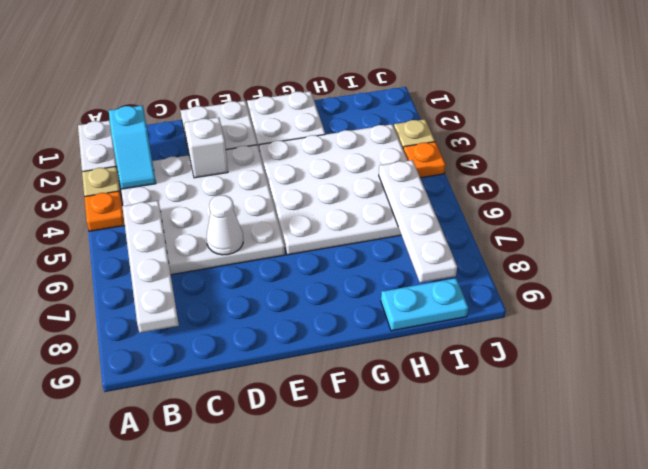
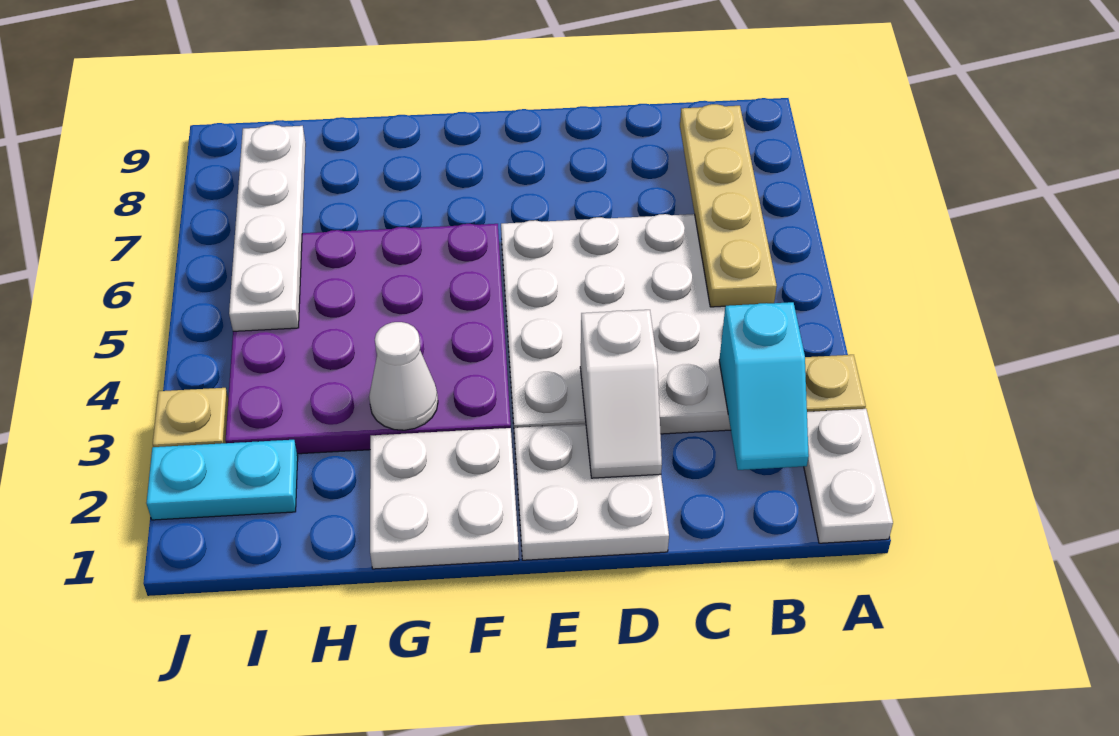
orange plate A4 level 1 -> none
cyan slope B2:B3 level 2 top 2 -> cyan slope B2:B3 level 2 top 3
white plate B5:B8 level 2 -> tan plate B5:B8 level 2
white cone D6 level 2 -> white cone G3 level 2
white plate F3:I6 level 1 -> purple plate F3:I6 level 1
cyan plate H9:I9 level 1 -> cyan plate I2:J2 level 1
orange plate J4 level 1 -> none

